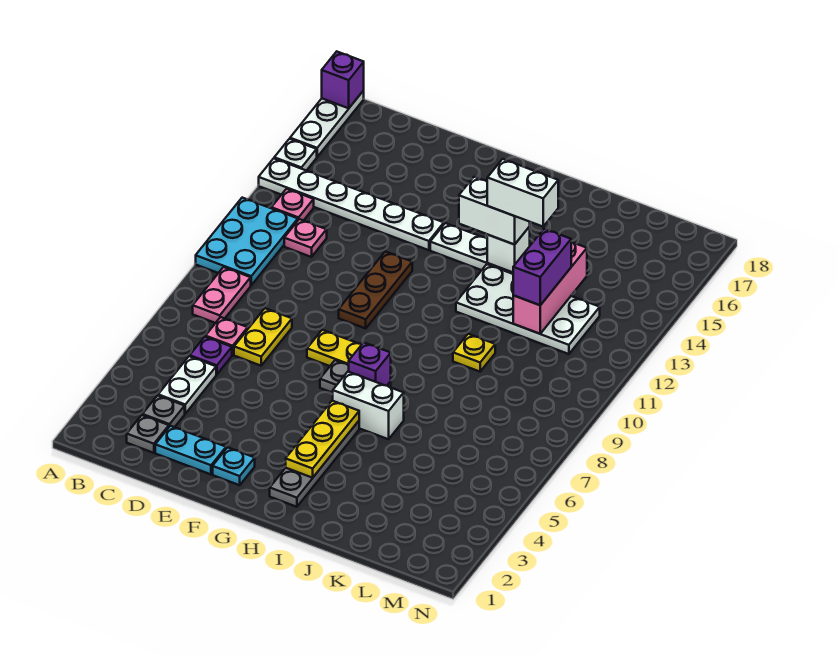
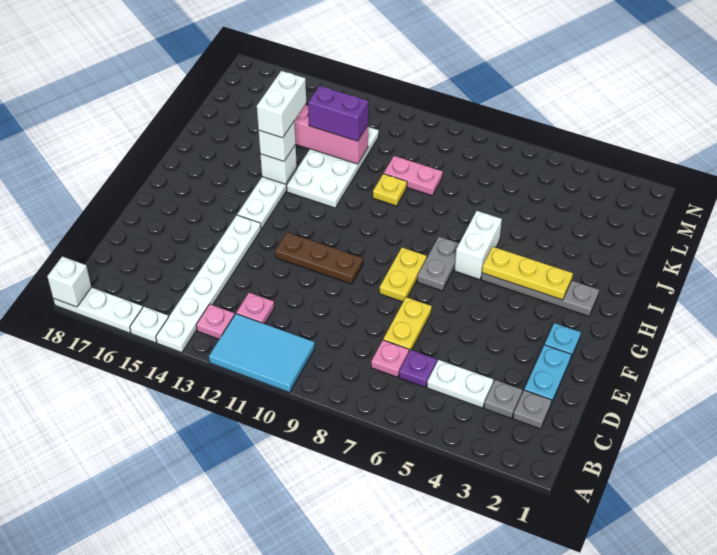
cyan plate A10:B12 level 1 -> cyan tile A10:B12 level 1
purple brick A18 level 2 -> white brick A18 level 2
pink plate B8:B9 level 1 -> pink plate K9:K10 level 1
yellow plate D7:D8 level 1 -> yellow plate D7:E7 level 1
purple brick H7 level 2 -> none
white brick H14:I14 level 3 -> white brick I14 level 3

